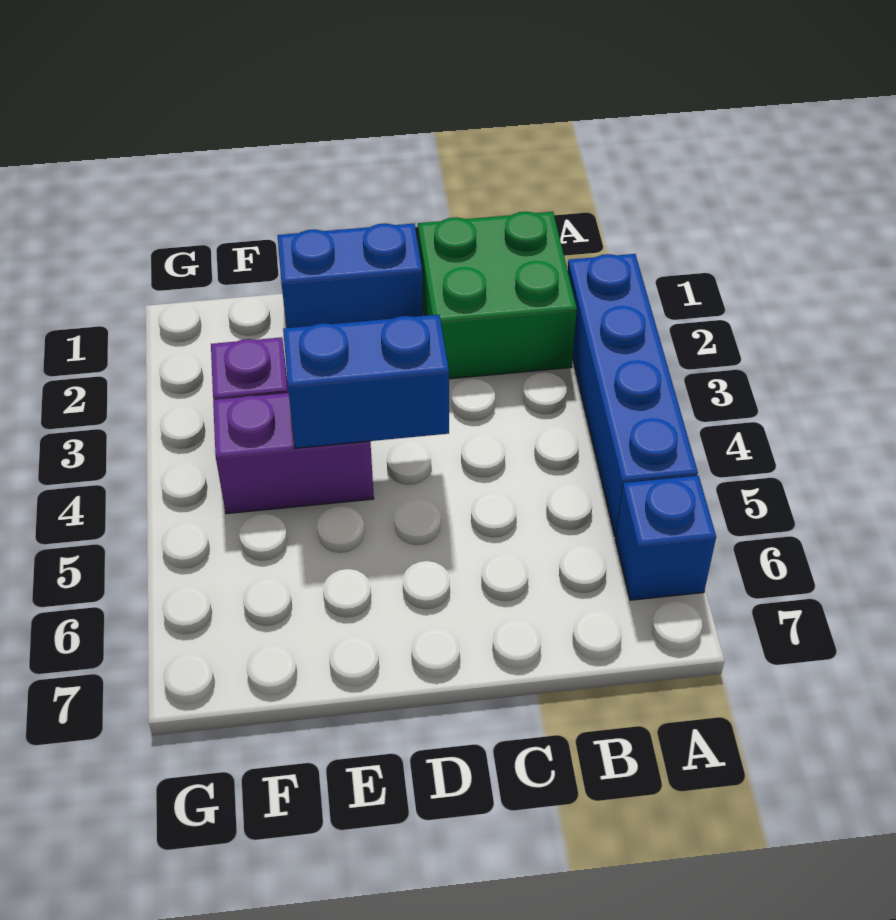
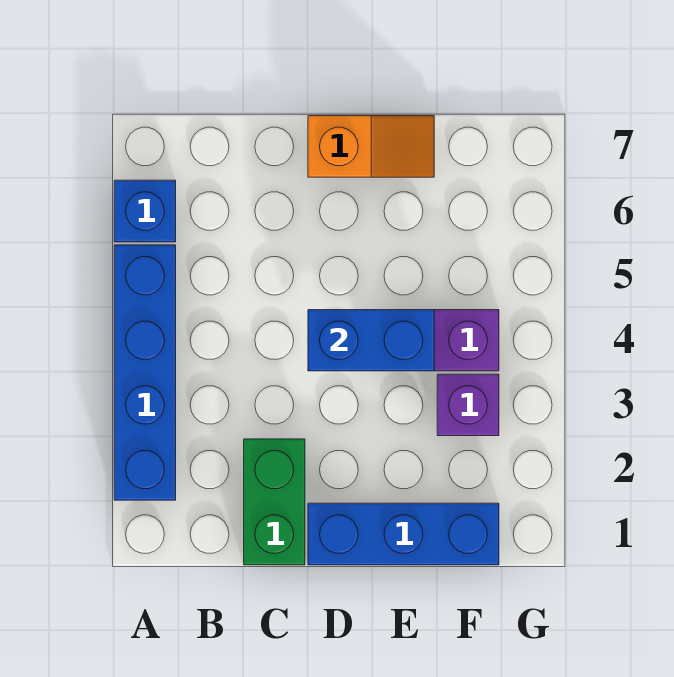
green brick B1:C2 level 1 -> green brick C1:C2 level 1
blue brick D1:E1 level 1 -> blue brick D1:F1 level 1
none -> orange slope D7:E7 level 1 top D

